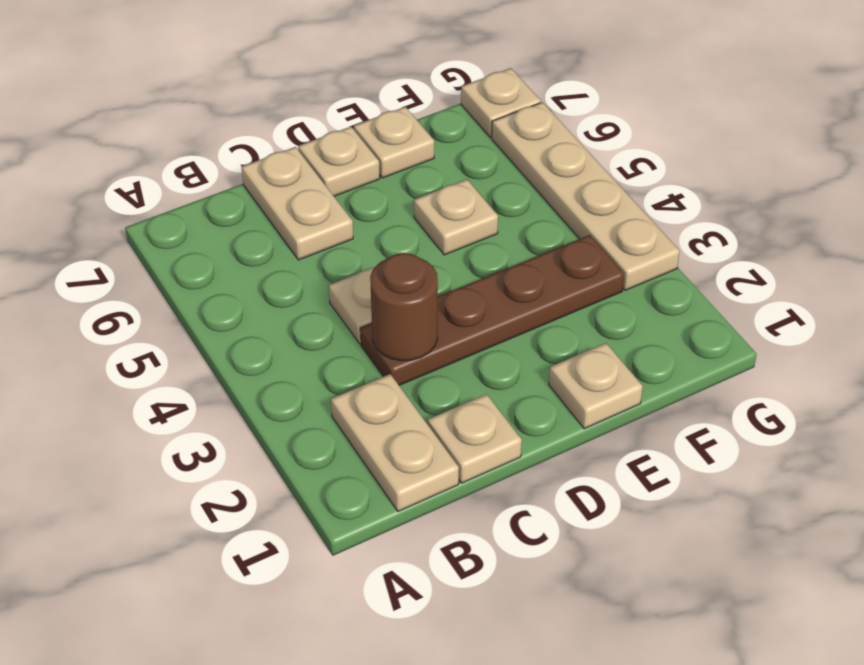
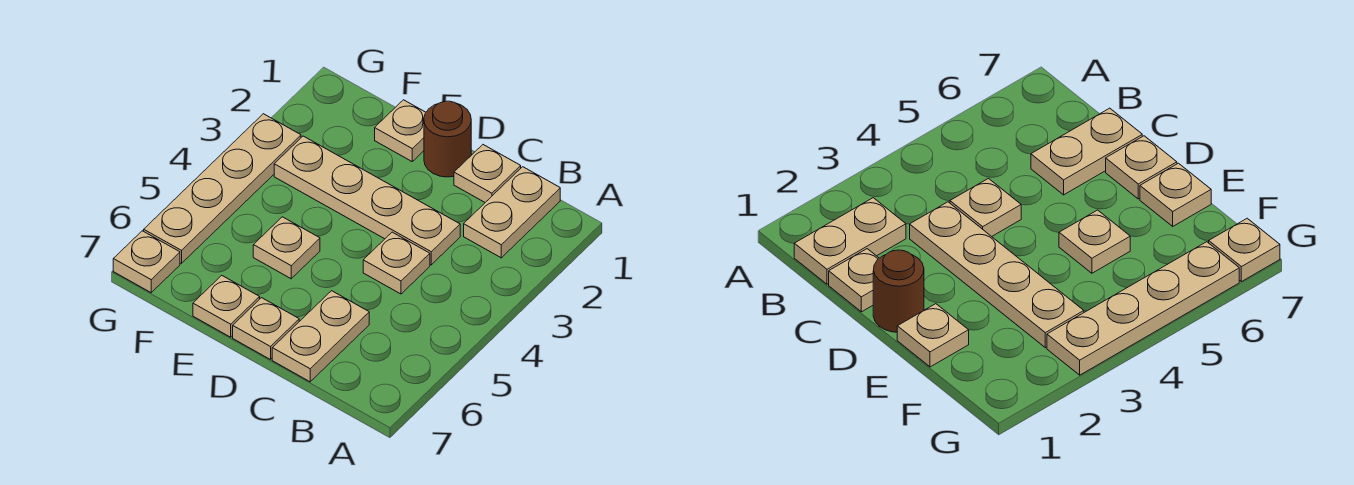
brown plate C3:F3 level 1 -> tan plate C3:F3 level 1
brown round brick C3 level 2 -> brown round brick D1 level 1

